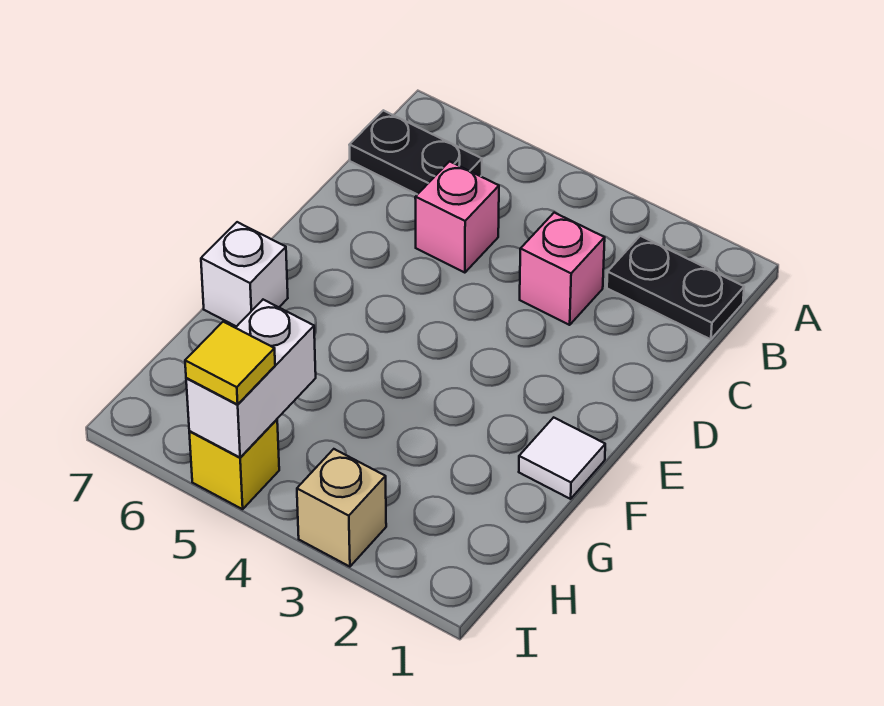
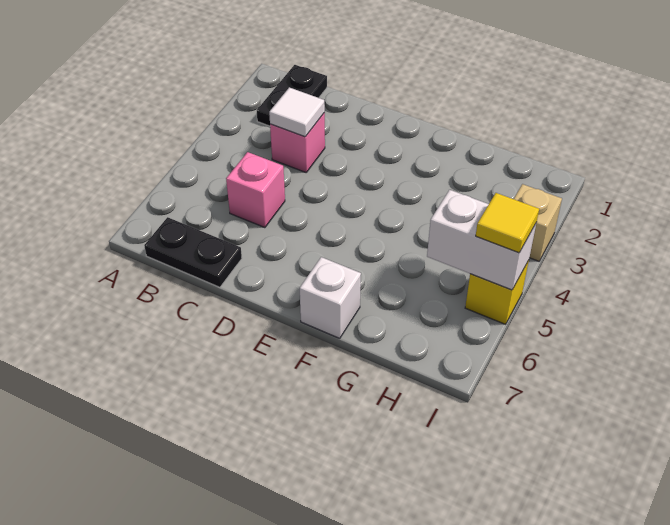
black plate B6:B7 level 1 -> black plate B7:C7 level 1
white tile F1 level 1 -> white tile C3 level 2

